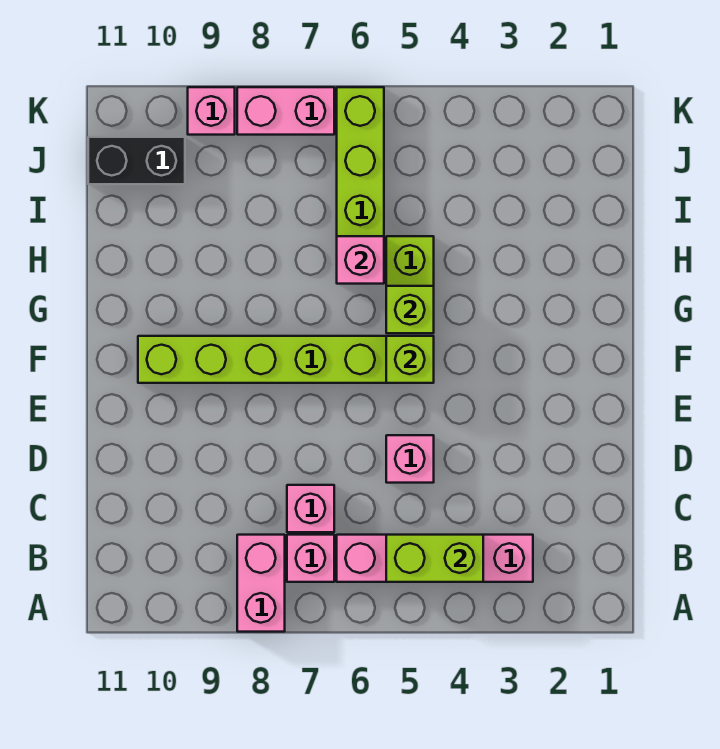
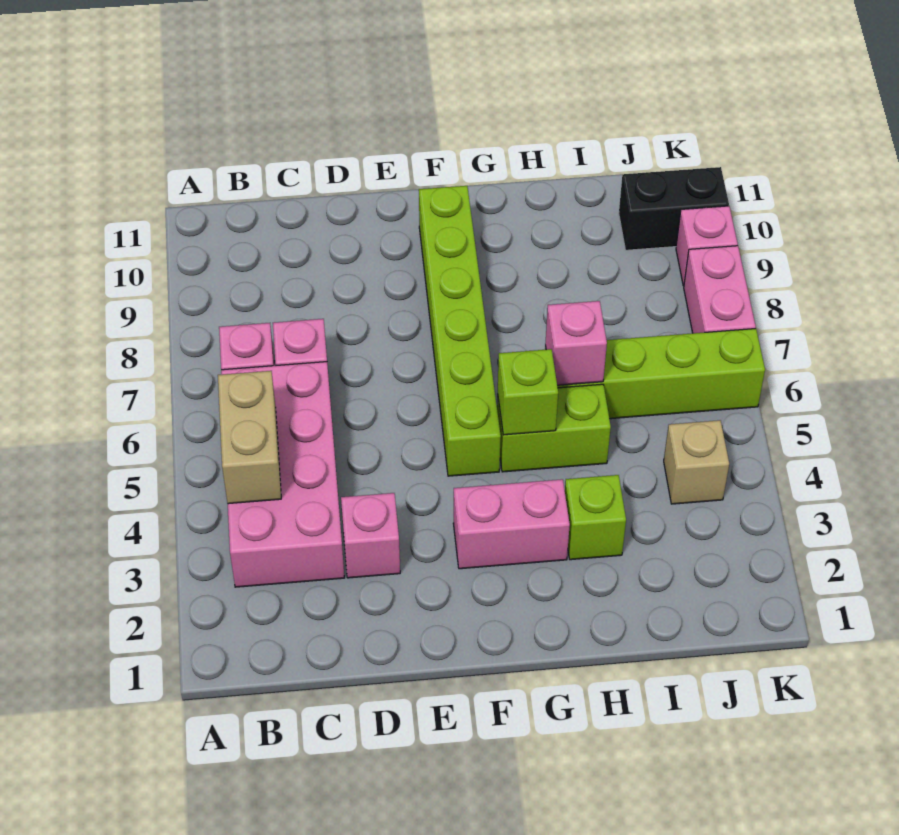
pink brick A8:B8 level 1 -> pink brick F3:G3 level 1
pink brick B3:B6 level 1 -> pink brick B3:C6 level 1
lime brick B4:B5 level 2 -> tan brick B4:B5 level 2
pink brick D5 level 1 -> pink brick D3 level 1
lime brick F5 level 2 -> lime brick H3 level 1
none -> tan brick J4 level 1
black brick J10:J11 level 1 -> black brick J10:K10 level 1

